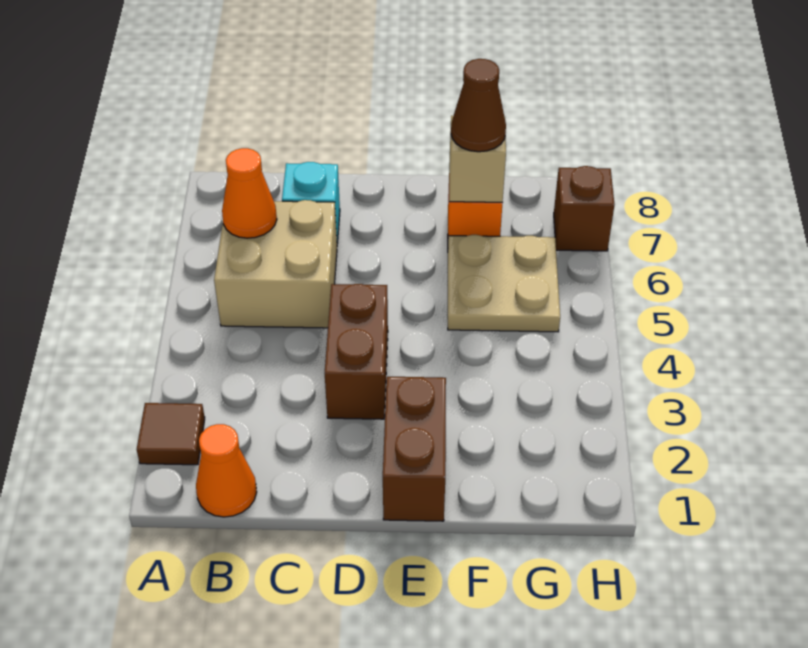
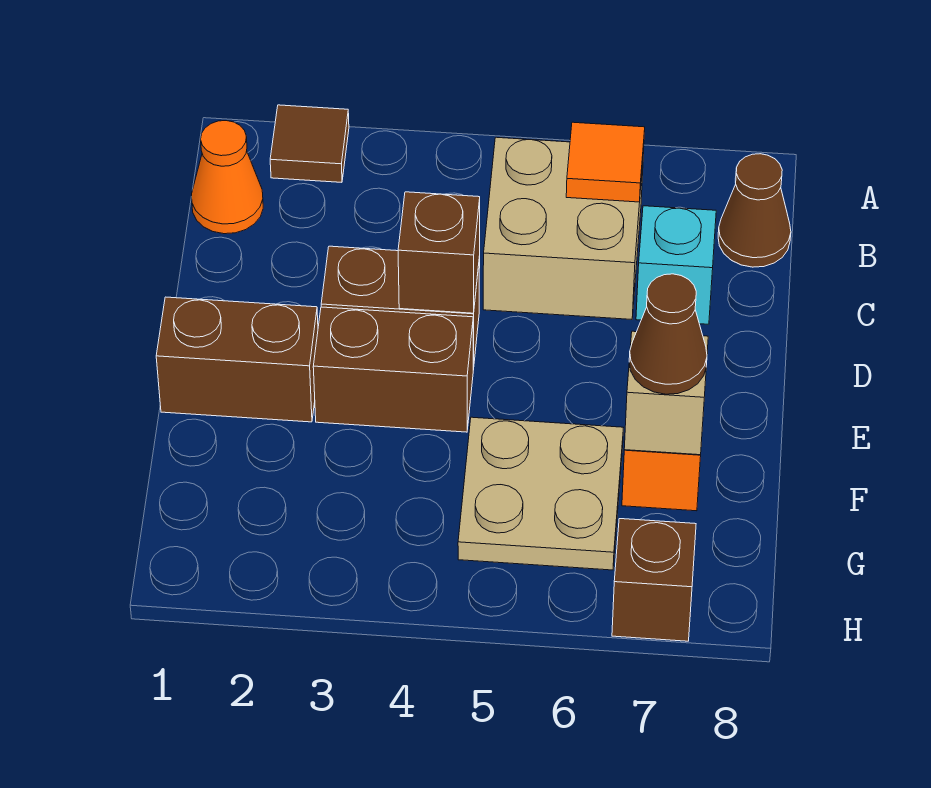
orange cone B6 level 2 -> orange tile B6 level 2
none -> brown cone B8 level 1
none -> brown brick D4 level 2
none -> brown brick E3:E4 level 1

